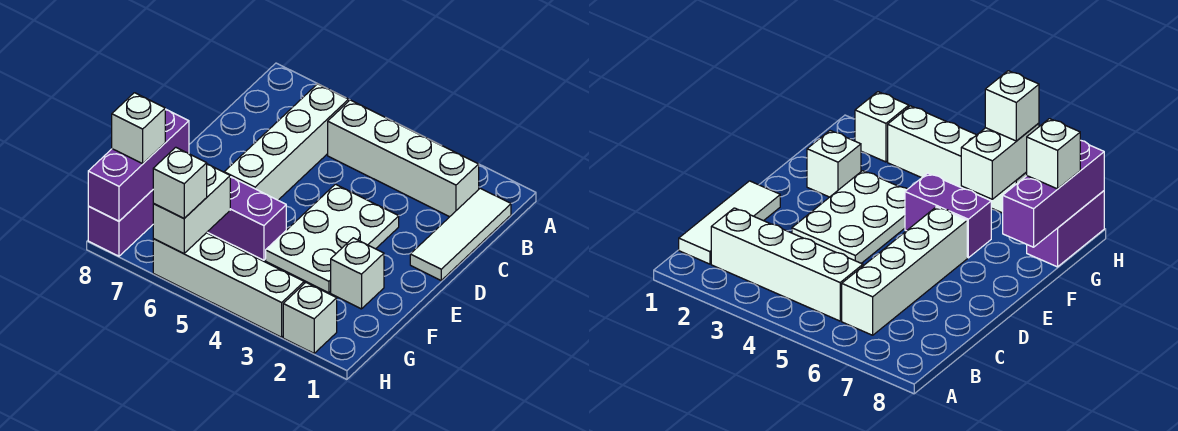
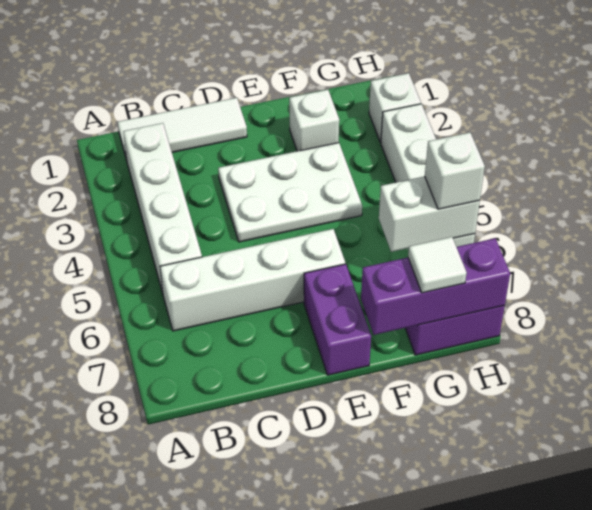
purple brick F5:F6 level 1 -> purple brick E7:E8 level 1
white brick G8 level 3 -> white tile G8 level 3

